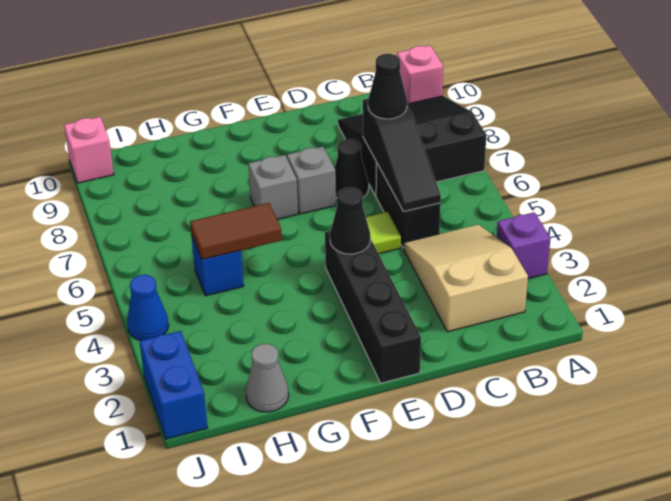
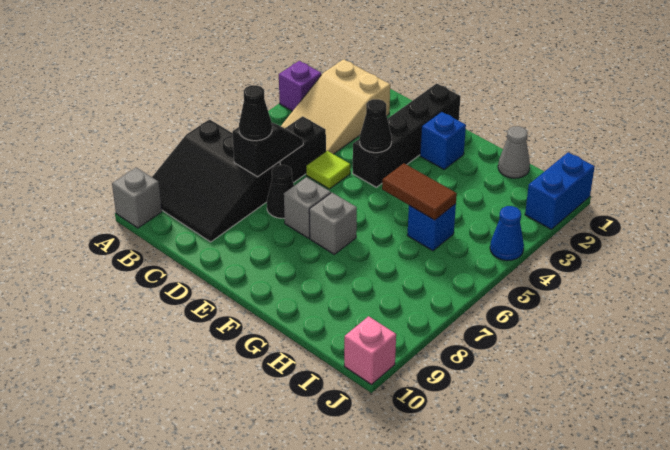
pink brick A10 level 1 -> grey brick A10 level 1
black slope C5:C7 level 2 top 7 -> black slope C6:C7 level 2 top 7
none -> blue brick F2 level 1

